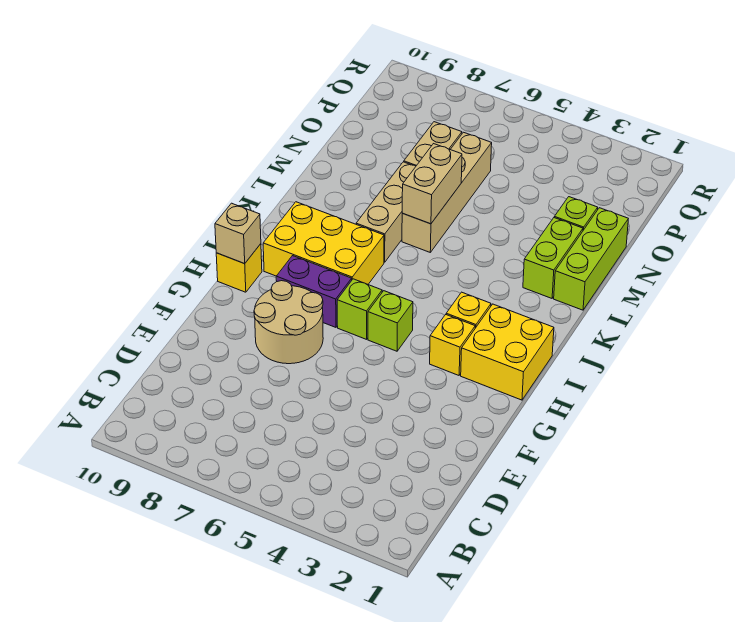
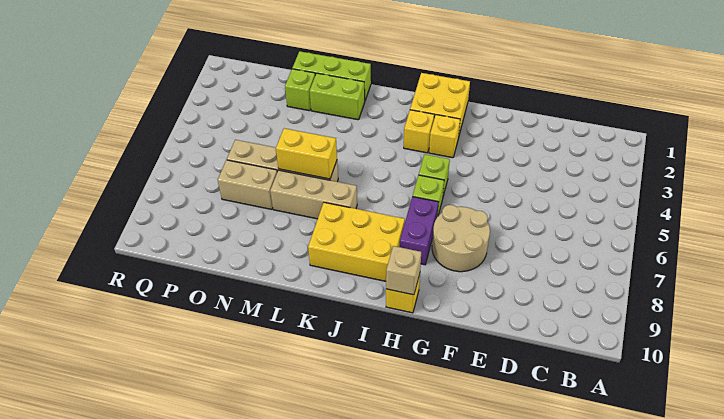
yellow brick I7:J9 level 1 -> yellow brick I8:K9 level 1
tan brick L6:M6 level 2 -> yellow brick L6:M6 level 2

